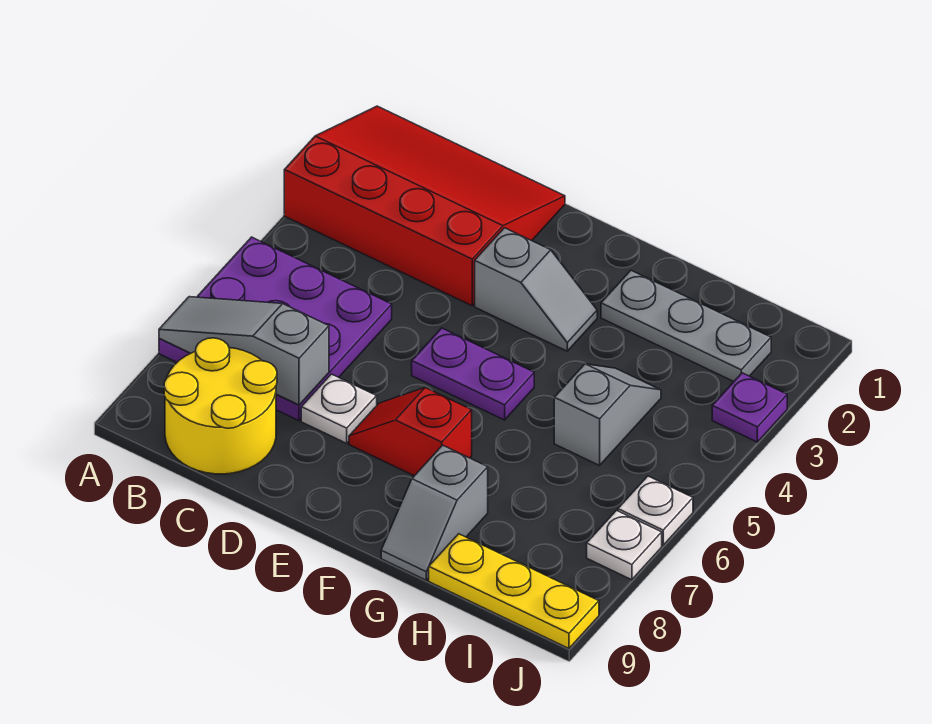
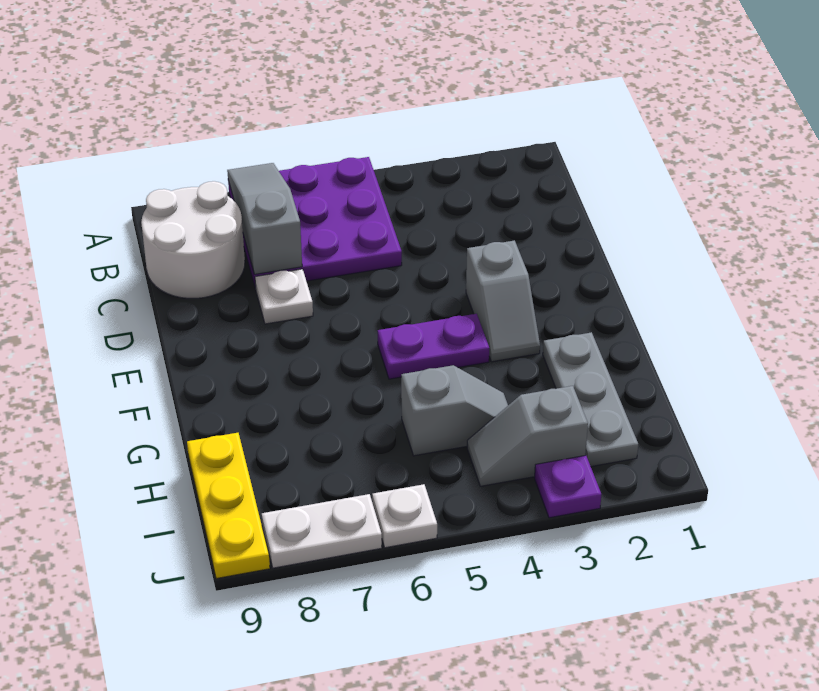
red slope A1:D3 level 1 top 3 -> none
yellow round brick B8:C9 level 1 -> white round brick B8:C9 level 1
purple plate E5:F5 level 1 -> purple plate F4:F5 level 1
red slope E7:F7 level 1 top F -> none
grey slope G8:G9 level 1 top 8 -> grey slope I3:I4 level 1 top 3
white plate J7 level 1 -> white plate J7:J8 level 1

